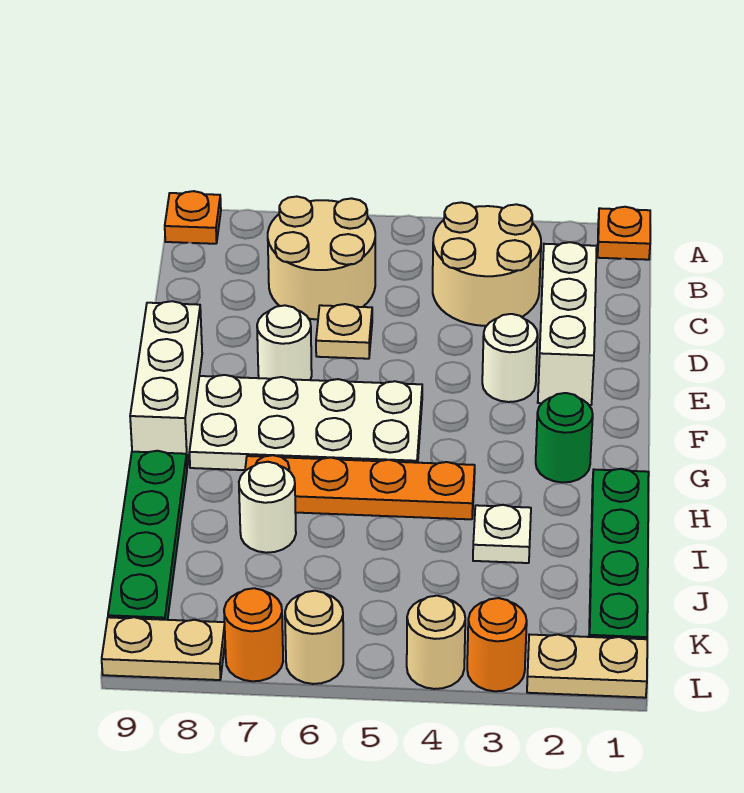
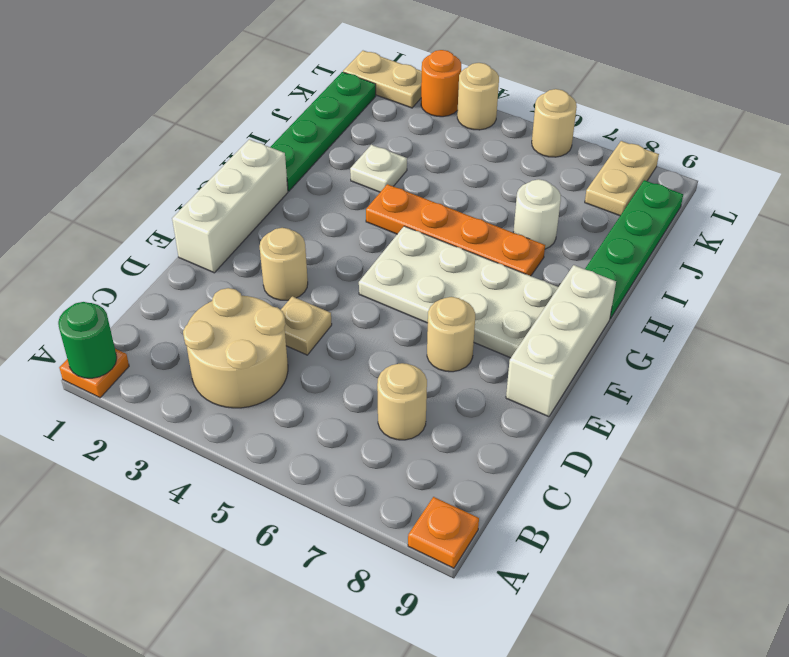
tan round brick B6:C7 level 1 -> tan round brick C7 level 1
white brick C2:E2 level 1 -> white brick E1:G1 level 1
tan plate D6 level 1 -> tan plate D4 level 1
white round brick E3 level 1 -> tan round brick E3 level 1
white round brick E7 level 1 -> tan round brick E7 level 1
green round brick G2 level 1 -> green round brick A1 level 2
orange round brick L7 level 1 -> none
tan plate L8:L9 level 1 -> tan plate K8:L8 level 1

